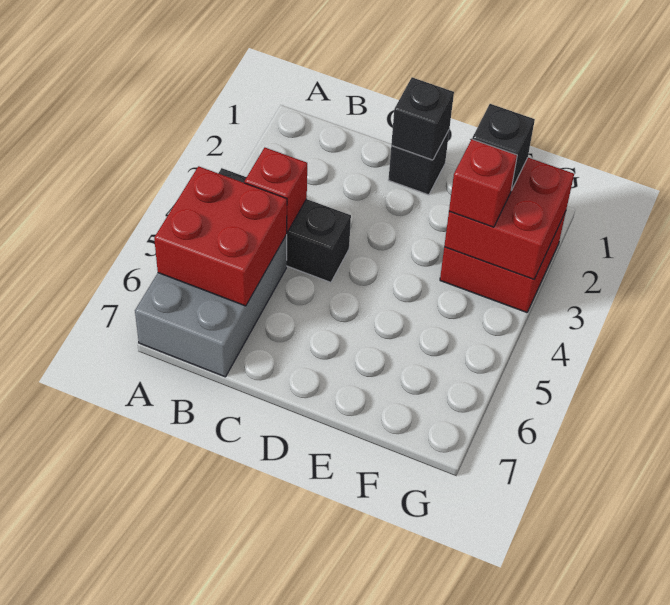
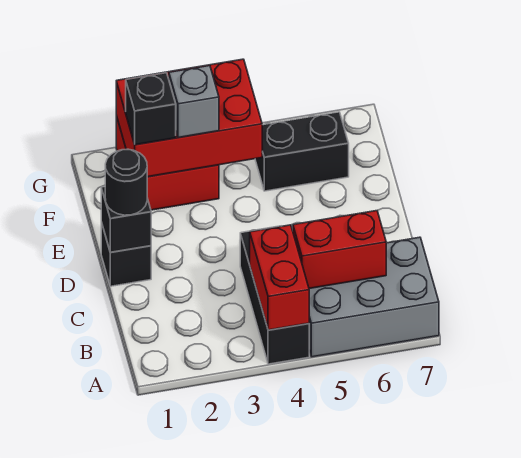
red brick A5:B6 level 2 -> red brick B5:B6 level 2
red brick B4 level 2 -> red brick A4:B4 level 2
none -> black round brick D1 level 3
red brick F2:G3 level 2 -> red brick F2:G4 level 2
red brick F3 level 3 -> grey brick F3 level 3
none -> black brick F5:F6 level 1

